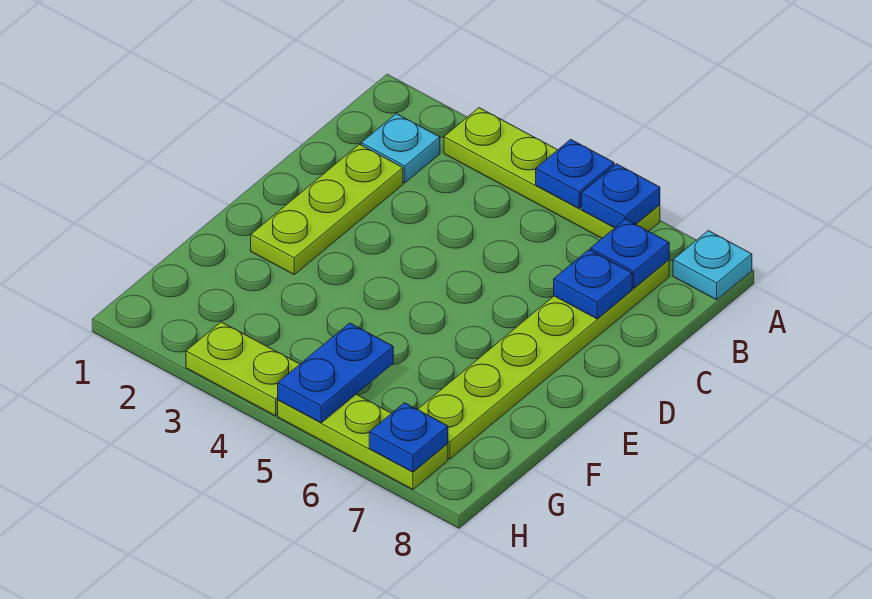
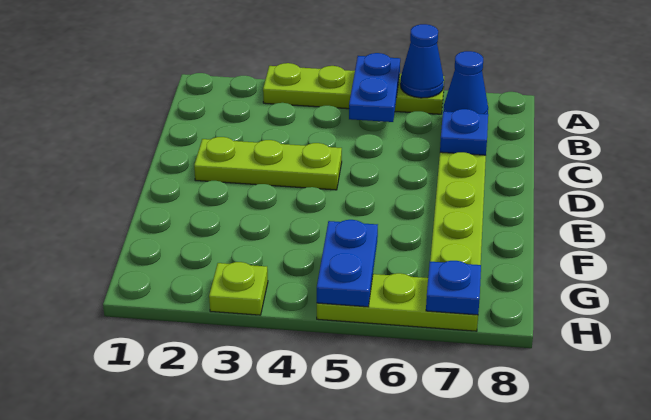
blue plate A5 level 2 -> blue plate A5:B5 level 2
blue plate A6 level 2 -> blue cone A6 level 2
cyan plate A8 level 1 -> none
cyan plate B2 level 1 -> none
blue plate B7 level 2 -> blue cone B7 level 2
lime plate C2:E2 level 1 -> lime plate D2:D4 level 1
lime plate H3:H4 level 1 -> lime plate H3 level 1

